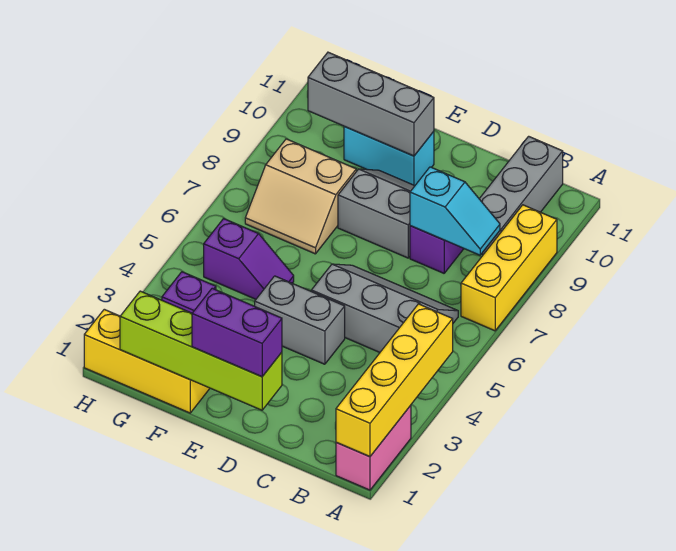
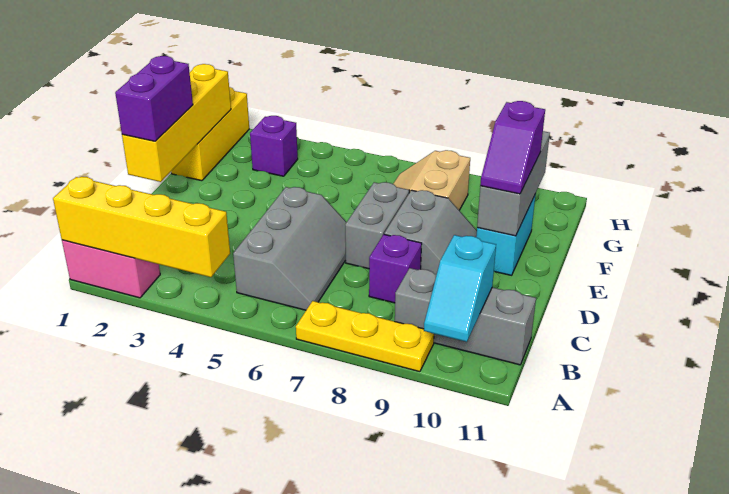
yellow brick A7:A9 level 1 -> yellow plate A7:A9 level 1
cyan slope B8:C8 level 2 top C -> cyan slope A10:B10 level 2 top B
lime brick D1:G1 level 2 -> yellow brick D1:G1 level 2
grey brick D4:E4 level 1 -> grey brick D7:E7 level 1
purple slope F5:G5 level 1 top G -> purple slope E10:F10 level 3 top F

